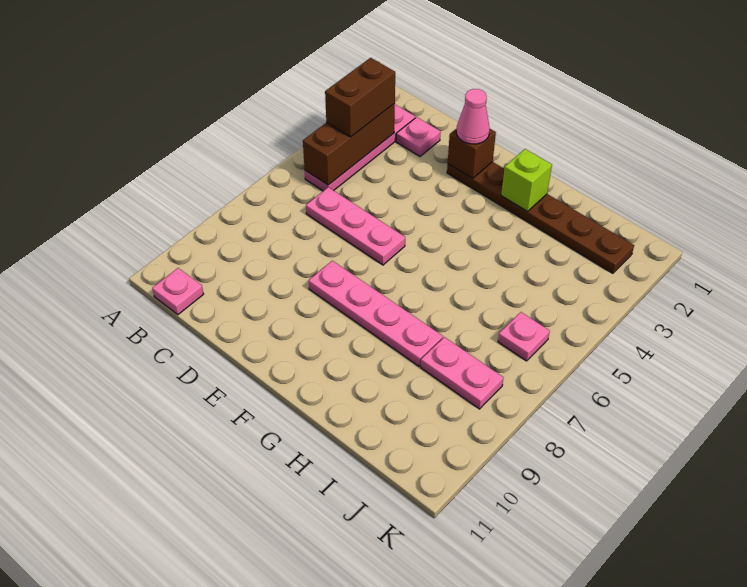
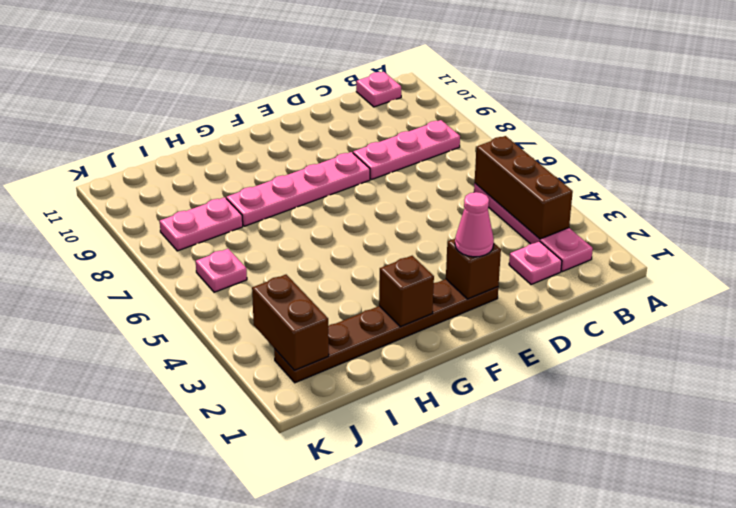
brown brick B3:B4 level 3 -> brown brick J2:J3 level 2
pink plate C6:E6 level 1 -> pink plate B8:D8 level 1
lime brick G2 level 2 -> brown brick G2 level 2

